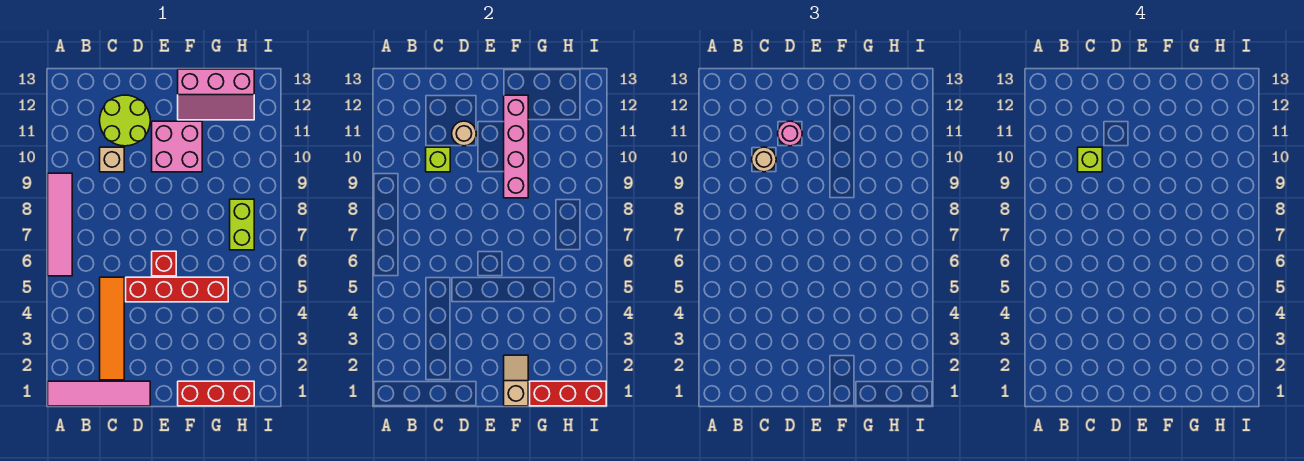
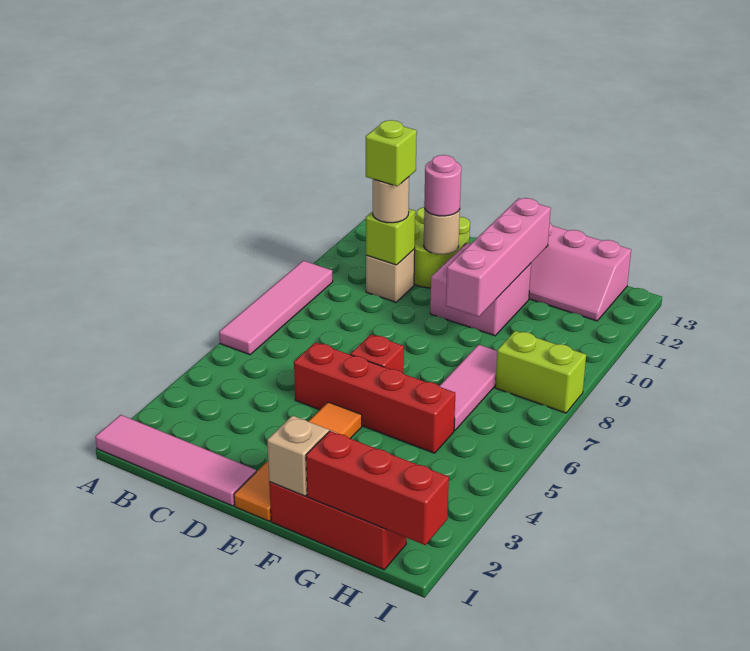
orange tile C2:C5 level 1 -> orange tile E1:E4 level 1
none -> pink tile G6:G8 level 1
lime brick H7:H8 level 1 -> lime brick H8:I8 level 1

